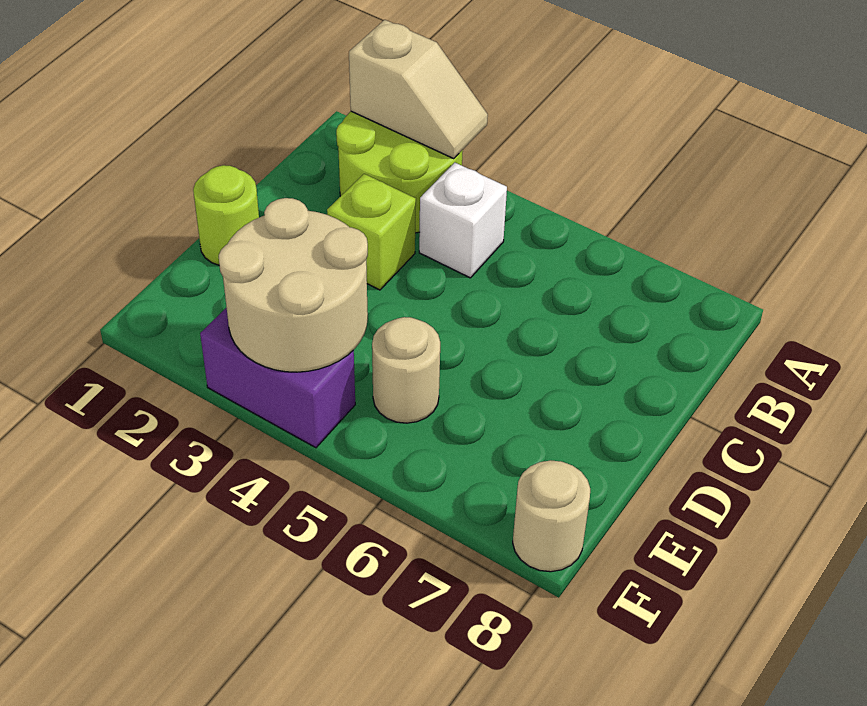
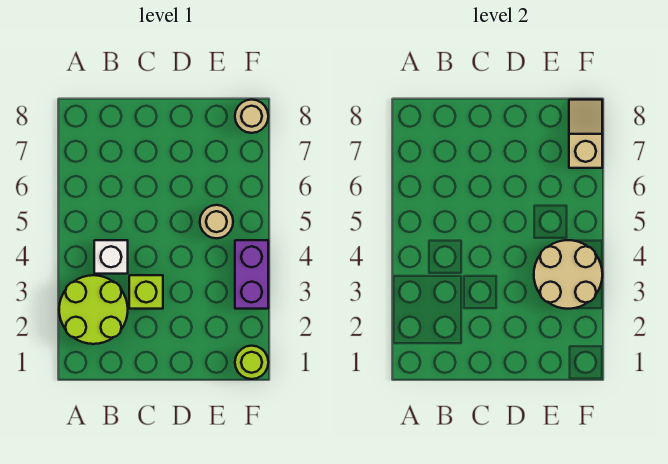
tan slope A2:A3 level 2 top 2 -> tan slope F7:F8 level 2 top 7
lime round brick D1 level 1 -> lime round brick F1 level 1

